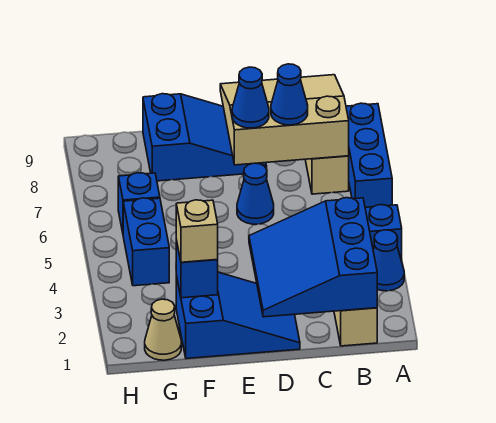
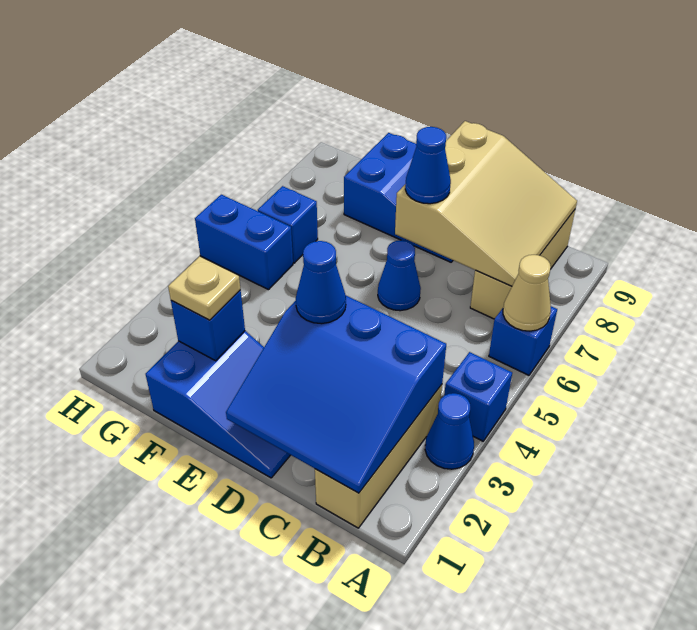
blue brick A6:A8 level 1 -> blue brick A6 level 1
blue slope B1:D3 level 2 top B -> blue slope B1:D3 level 2 top 3
tan slope B7:D9 level 2 top 7 -> tan slope B7:D9 level 2 top D
blue cone C7 level 3 -> blue cone D3 level 3
tan brick F2 level 3 -> tan plate F2 level 3
tan cone G1 level 1 -> tan cone A6 level 2
blue brick G4:G5 level 1 -> blue brick G5:H5 level 1

